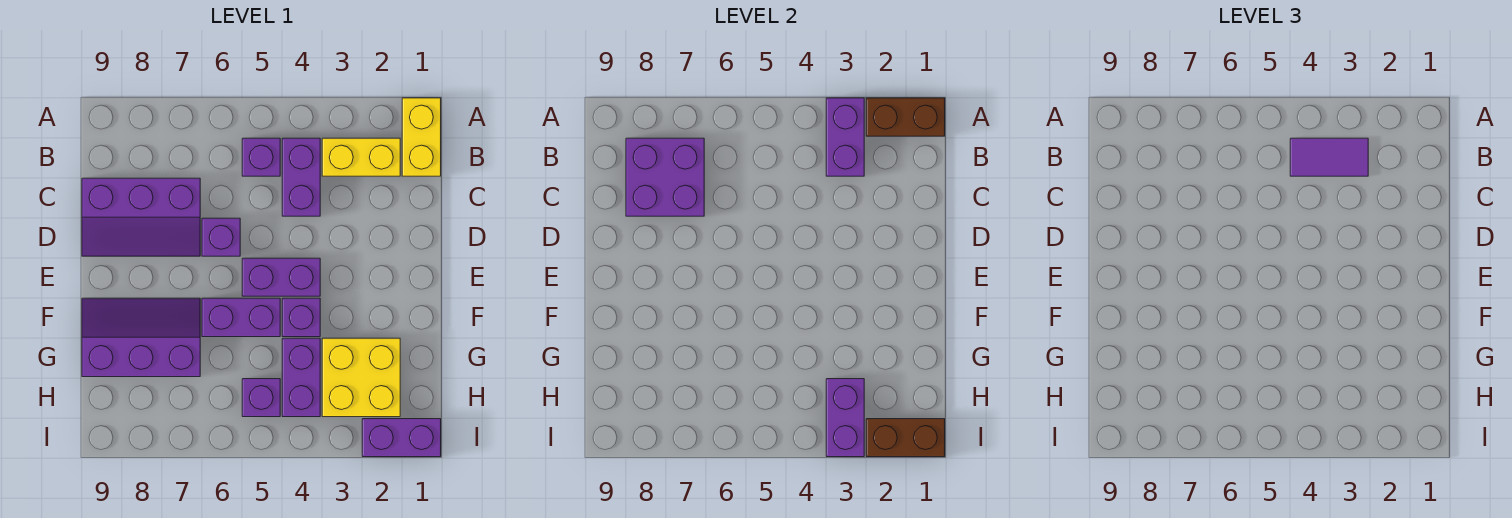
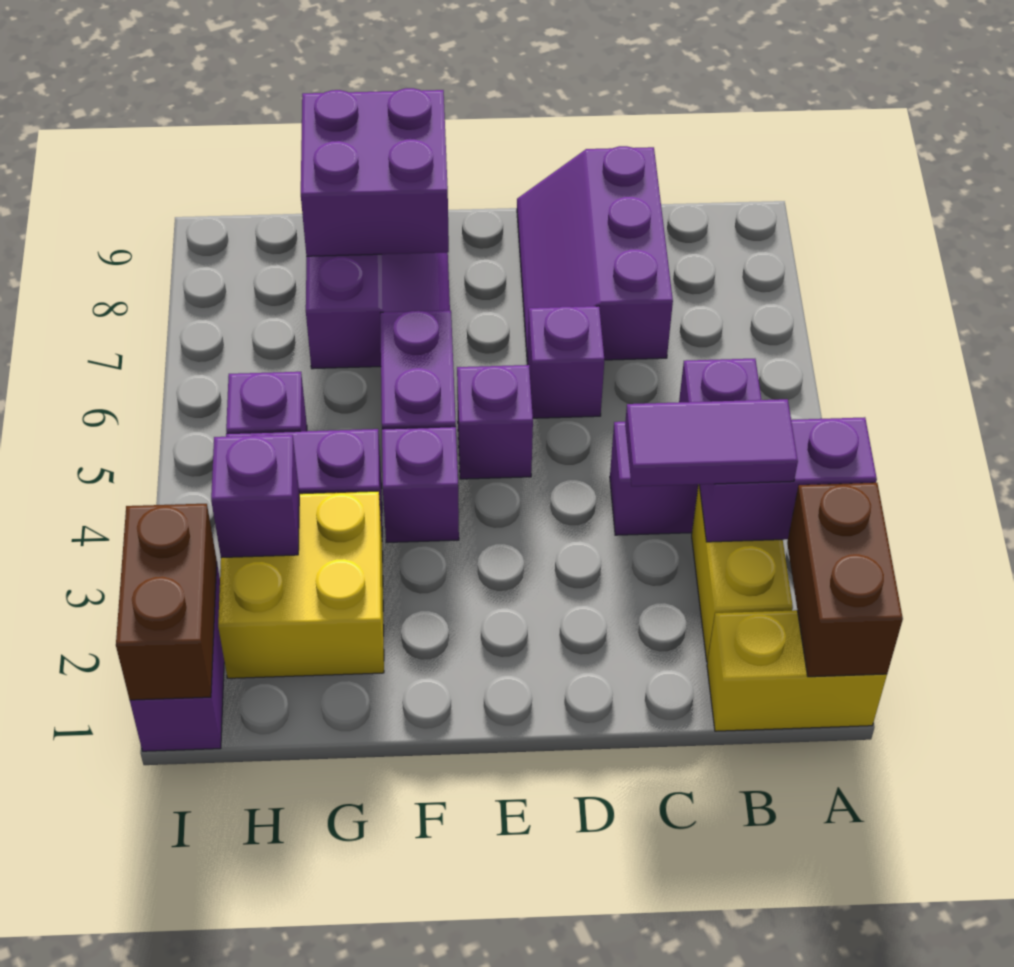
purple tile B3:B4 level 3 -> purple tile B3:C3 level 3
purple brick B7:C8 level 2 -> purple brick F8:G9 level 2
purple brick E4:E5 level 1 -> purple brick E5 level 1
purple brick H3:I3 level 2 -> purple brick H3 level 2

